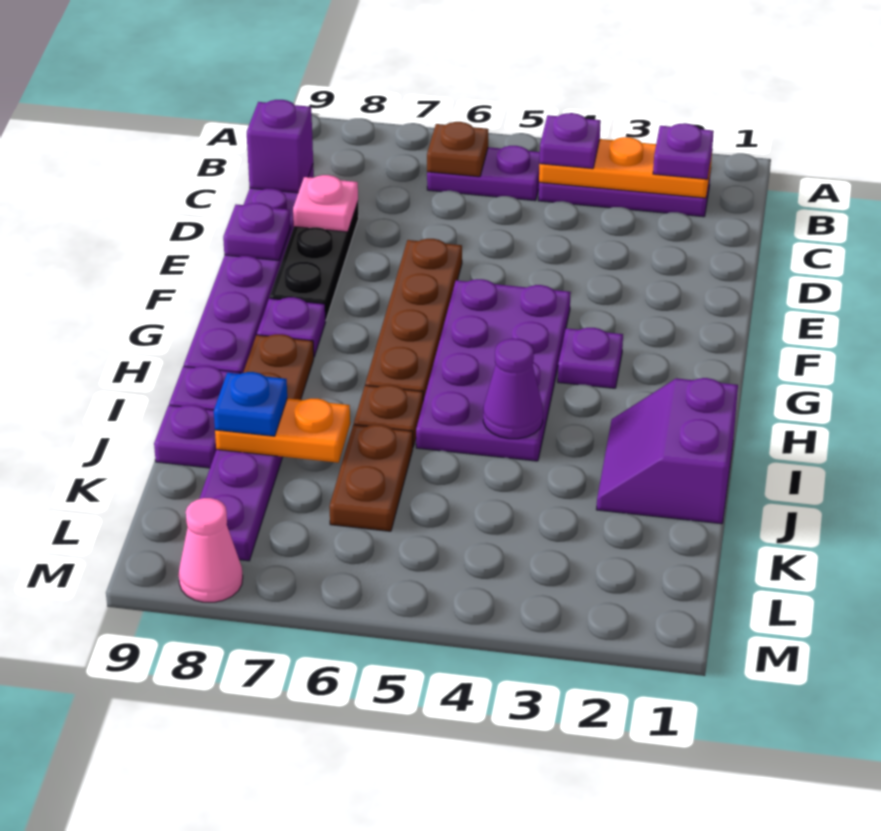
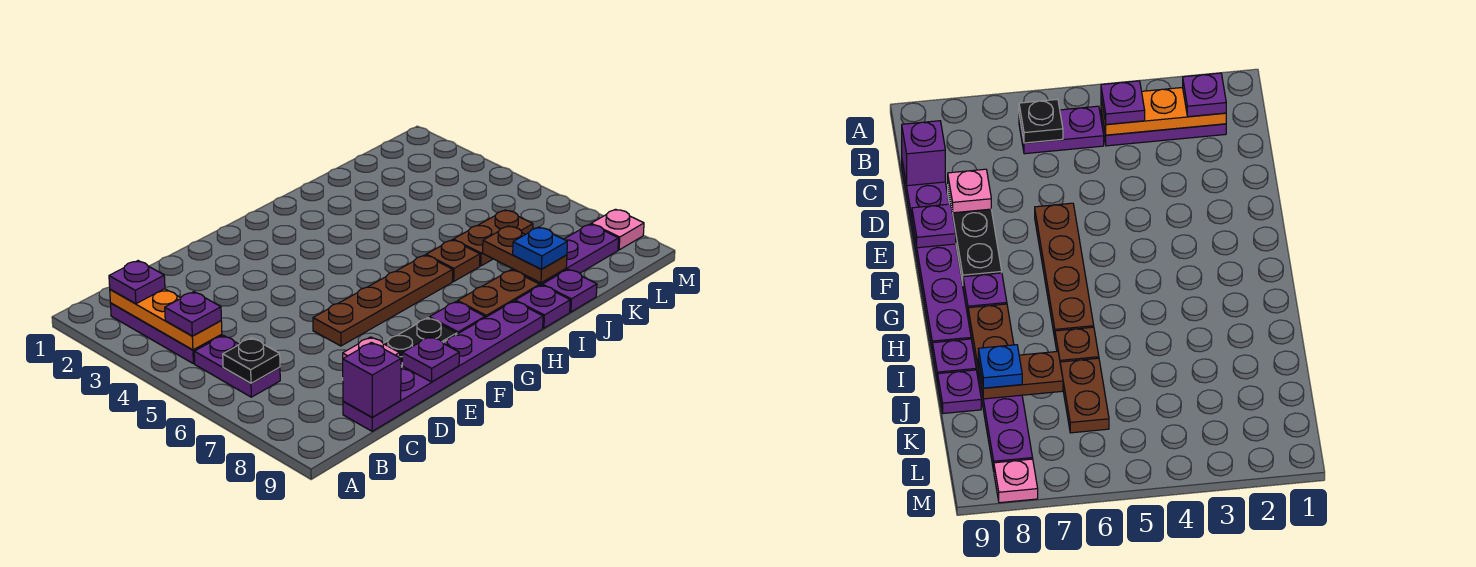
brown plate B6 level 2 -> black plate B6 level 2
purple plate F4:I5 level 1 -> none
purple plate G3 level 1 -> none
purple slope I1:J2 level 1 top 1 -> none
purple cone I4 level 2 -> none
orange plate J7:J8 level 2 -> brown plate J7:J8 level 2
pink cone M8 level 1 -> pink plate M8 level 1

